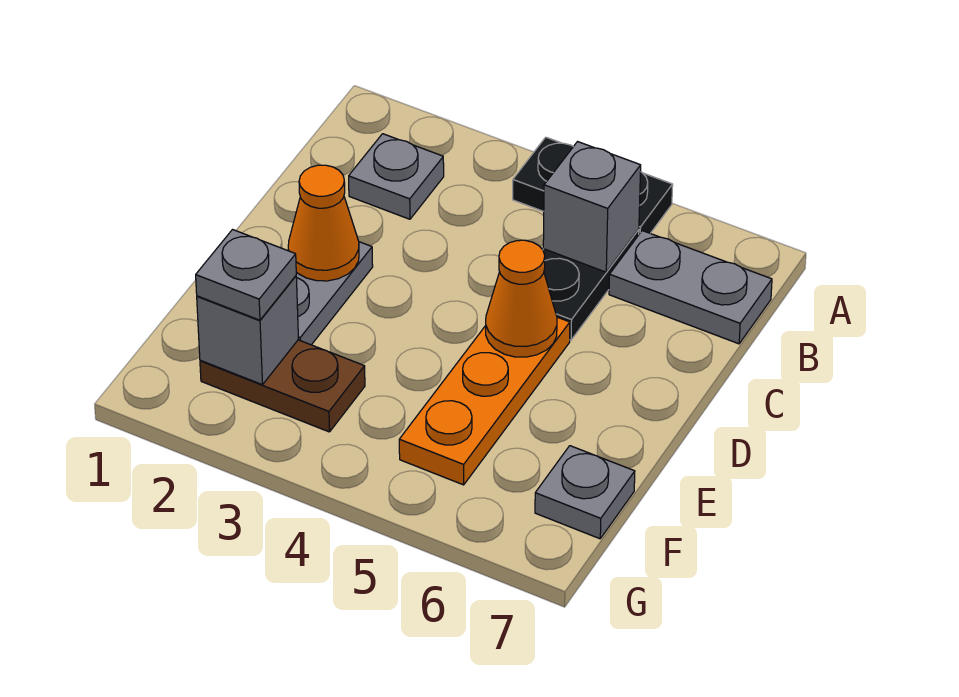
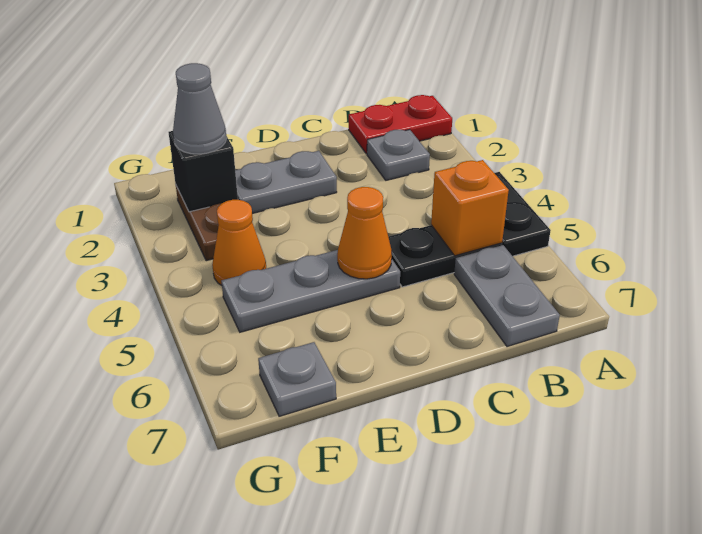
none -> red plate A1:B1 level 1
grey brick B5 level 2 -> orange brick B5 level 2
orange cone D2 level 2 -> orange cone F4 level 1
orange plate D5:F5 level 1 -> grey plate D5:F5 level 1
grey brick F2 level 2 -> black brick F2 level 2
grey plate F2 level 3 -> grey cone F2 level 3

